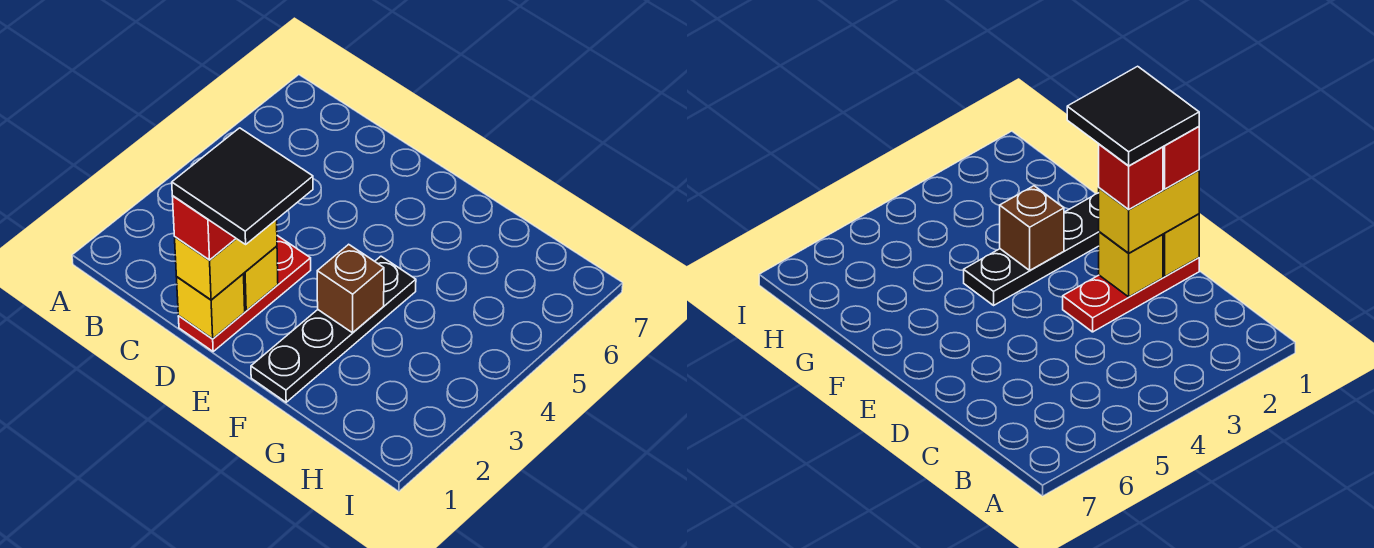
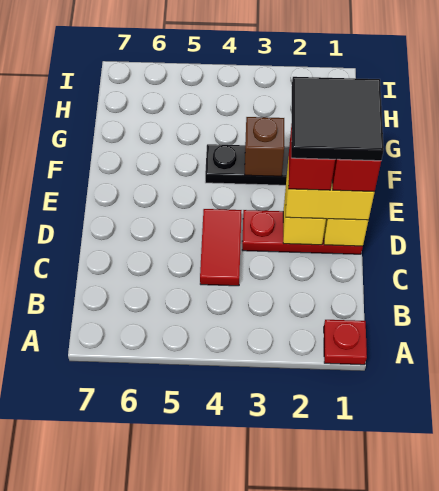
none -> red plate A1 level 1
none -> red tile C4:D4 level 1

